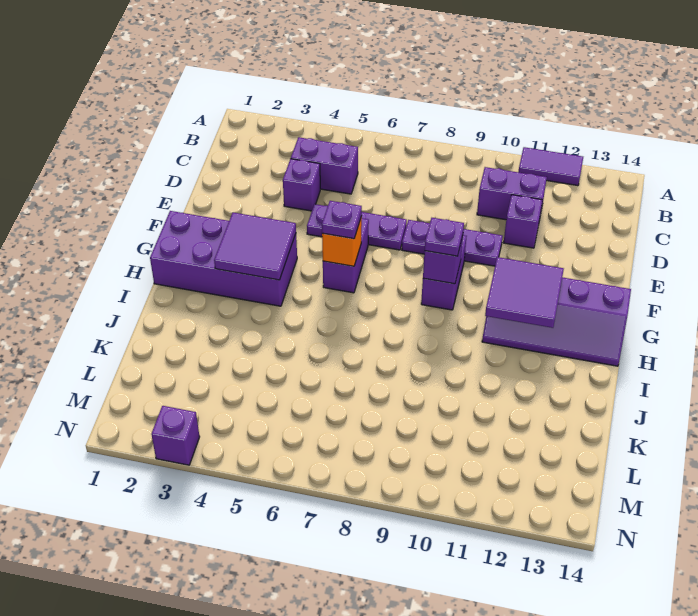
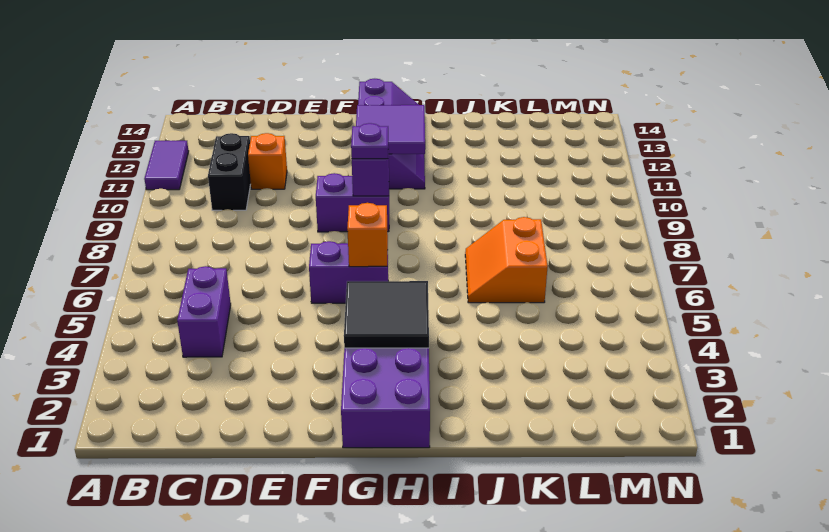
purple brick C10:C11 level 1 -> black brick C10:C11 level 1
purple brick D4 level 1 -> none
purple brick D11 level 1 -> orange brick D11 level 1
purple plate E5:E7 level 1 -> none
purple plate E8:E10 level 1 -> none
purple tile G3:H4 level 2 -> black tile G3:H4 level 2
purple plate G6 level 3 -> none
none -> orange slope J6:K7 level 1 top K
purple brick N3 level 1 -> none

